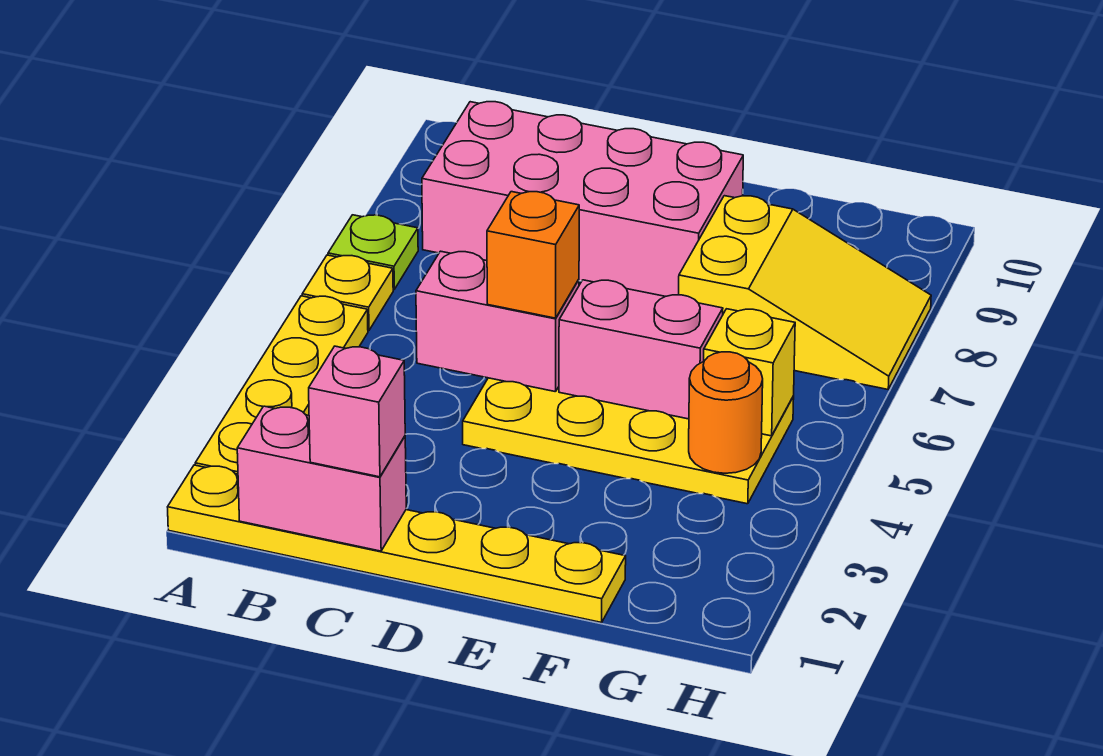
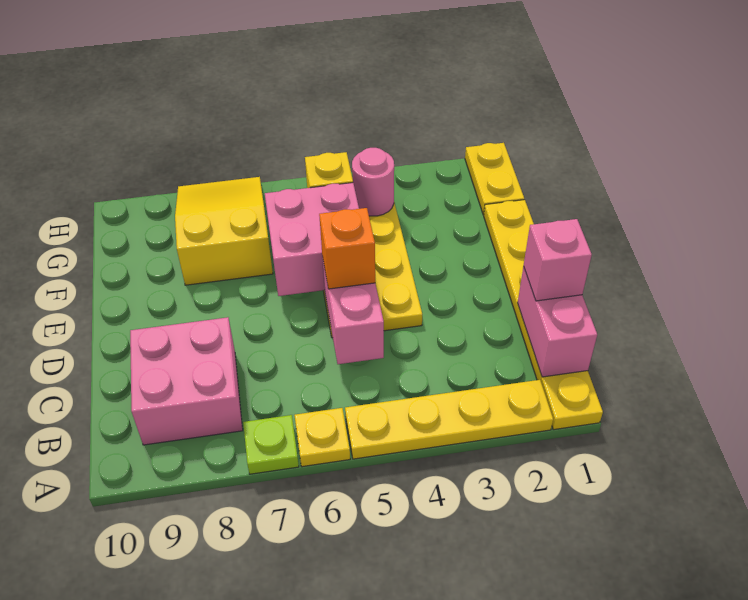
pink brick B8:E9 level 1 -> pink brick B8:C9 level 1
pink brick E5:F5 level 2 -> pink brick E5:F6 level 2
none -> yellow plate G1:H1 level 1
orange round brick G4 level 2 -> pink round brick G4 level 2

